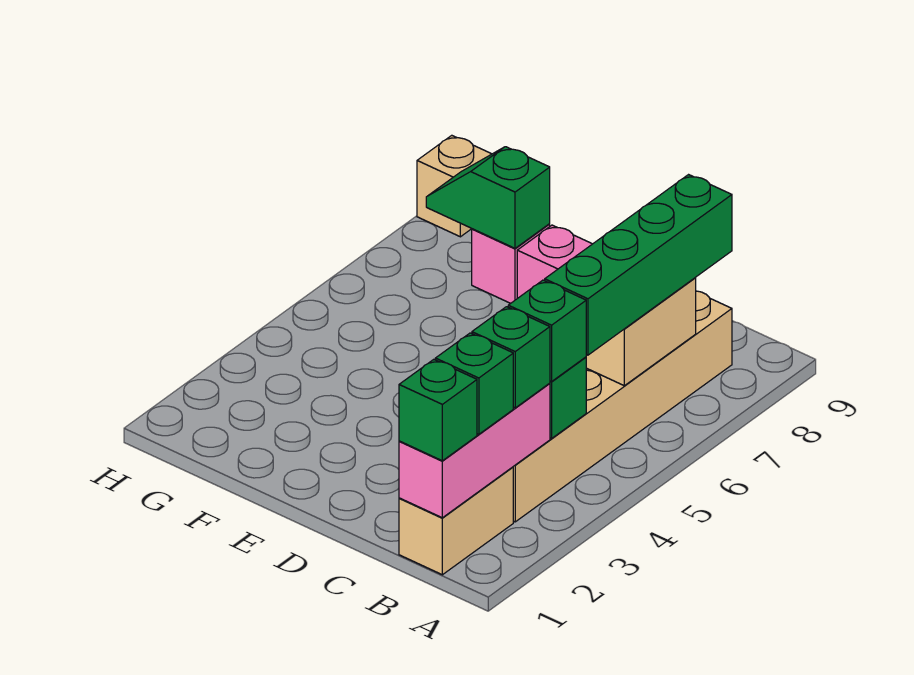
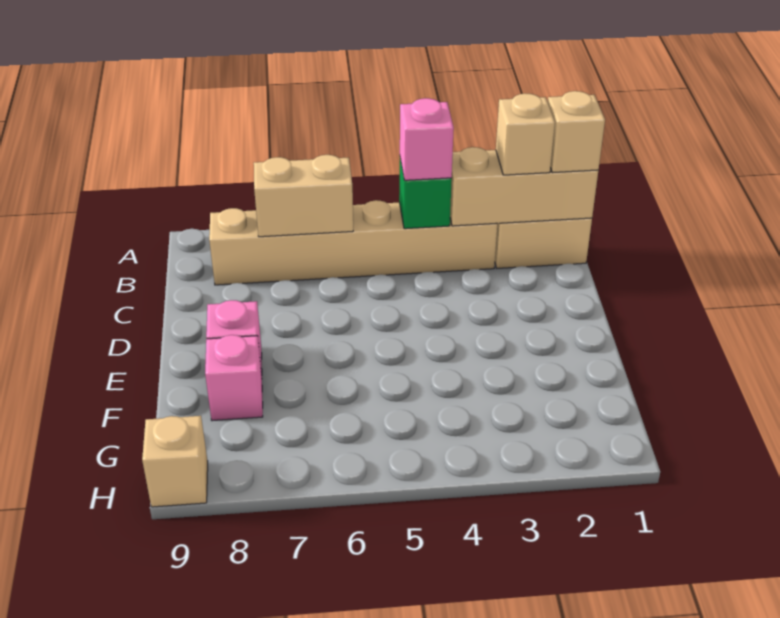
pink brick B1:B3 level 2 -> tan brick B1:B3 level 2
green brick B1 level 3 -> tan brick B1 level 3
green brick B2 level 3 -> tan brick B2 level 3
green brick B3 level 3 -> none
green brick B4 level 3 -> pink brick B4 level 3
green brick B5:B8 level 3 -> none
green slope F8:G8 level 2 top F -> none

